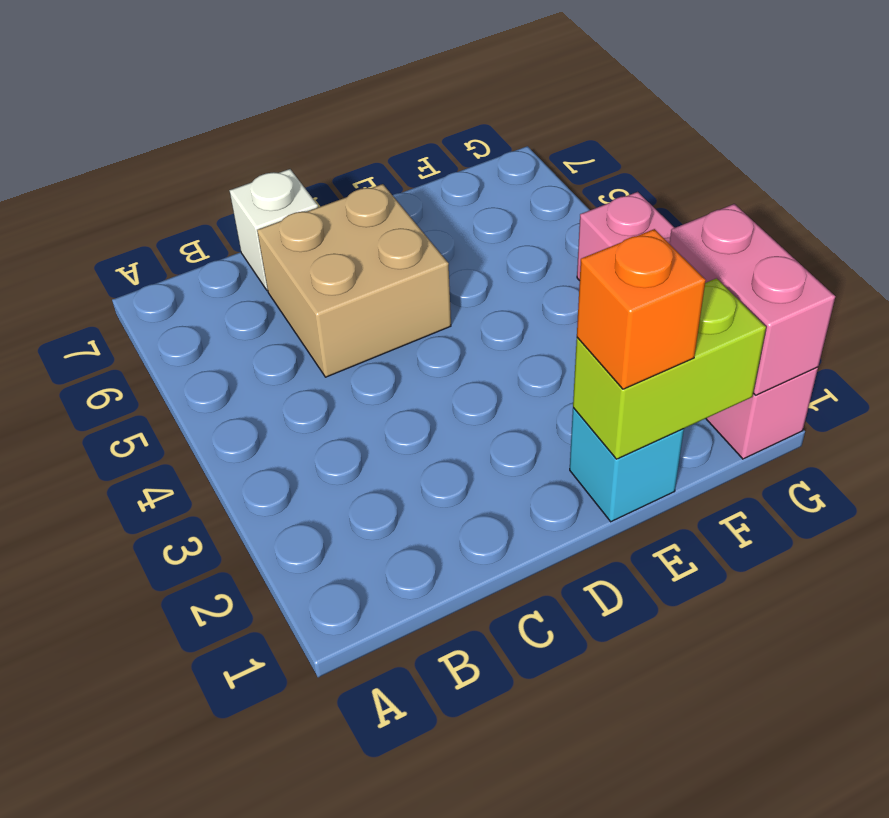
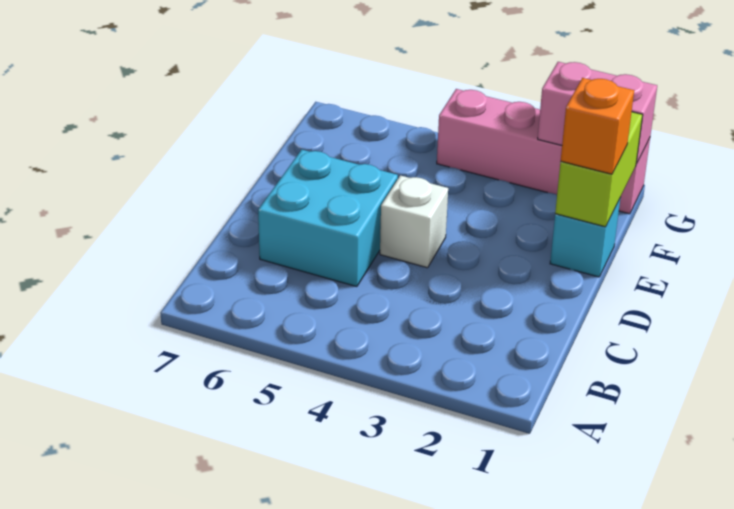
tan brick C5:D6 level 1 -> cyan brick C5:D6 level 1
white brick C7 level 1 -> white brick D4 level 1

